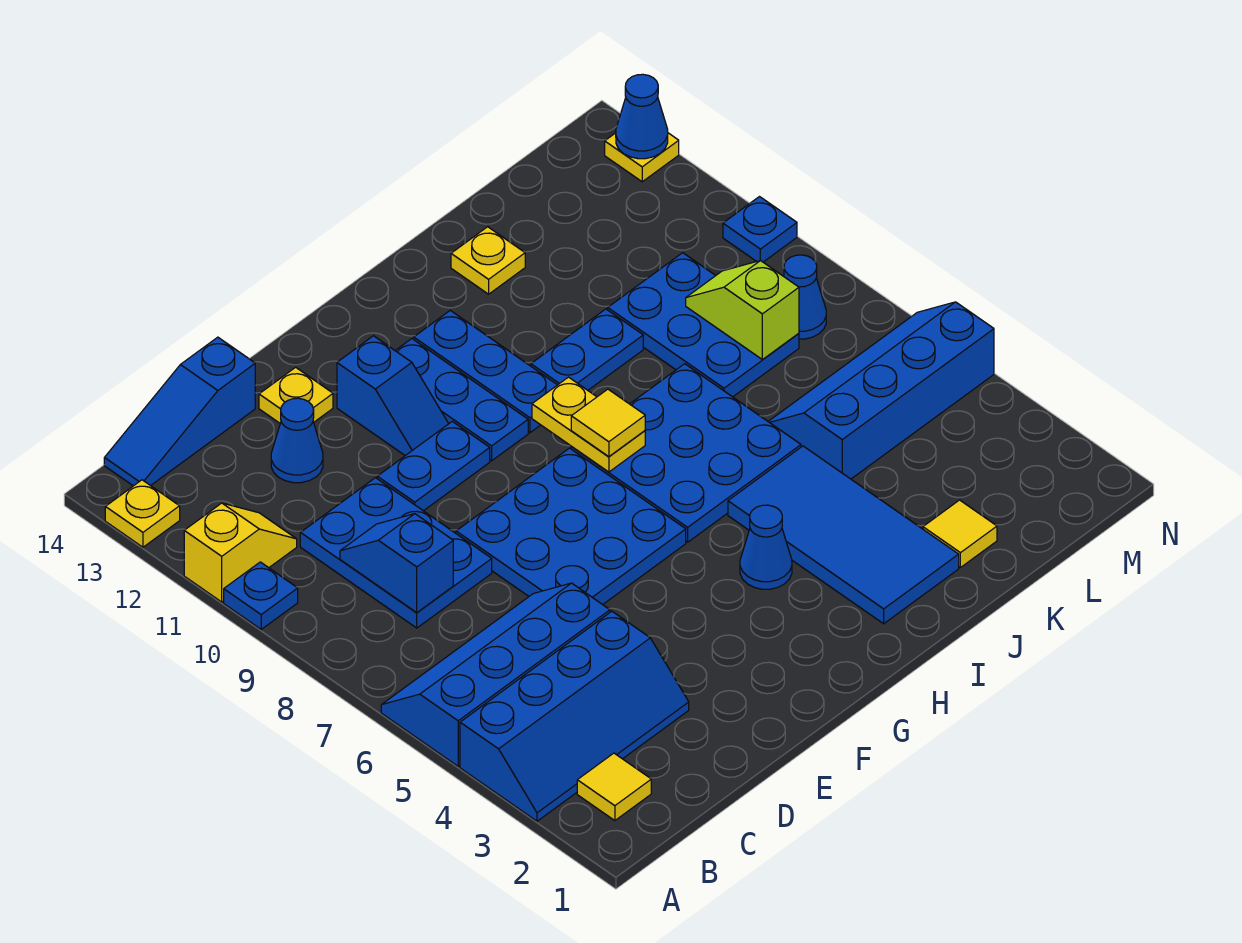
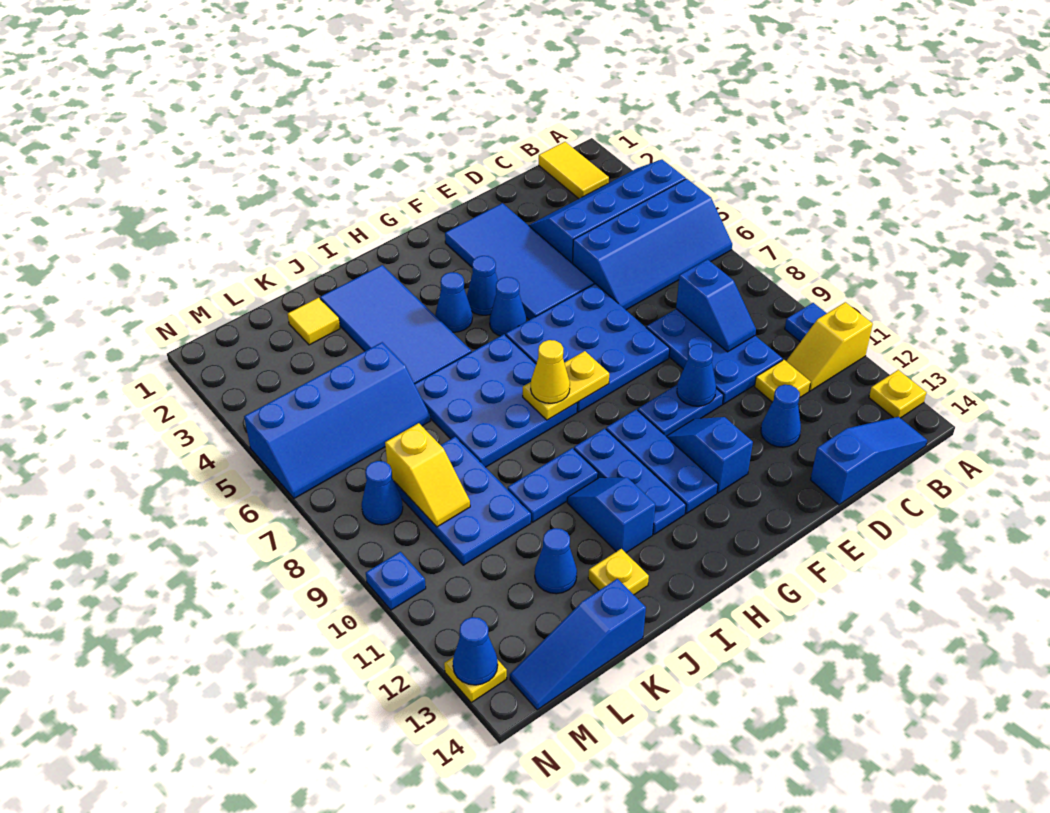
yellow tile B2 level 1 -> yellow tile B1:B2 level 1
none -> blue tile E2:F5 level 1
none -> blue cone E10 level 2
yellow plate E13 level 1 -> yellow plate C11 level 1
none -> blue cone G4 level 1
none -> blue cone G5 level 1
yellow plate H8:H9 level 2 -> yellow plate G8:H8 level 2
yellow tile H8 level 3 -> yellow cone H8 level 3
none -> blue slope I11:I12 level 1 top 12
none -> blue cone K12 level 1
none -> blue slope K14:M14 level 1 top K
lime slope L8:L9 level 2 top 8 -> yellow slope L8:L9 level 2 top 8

